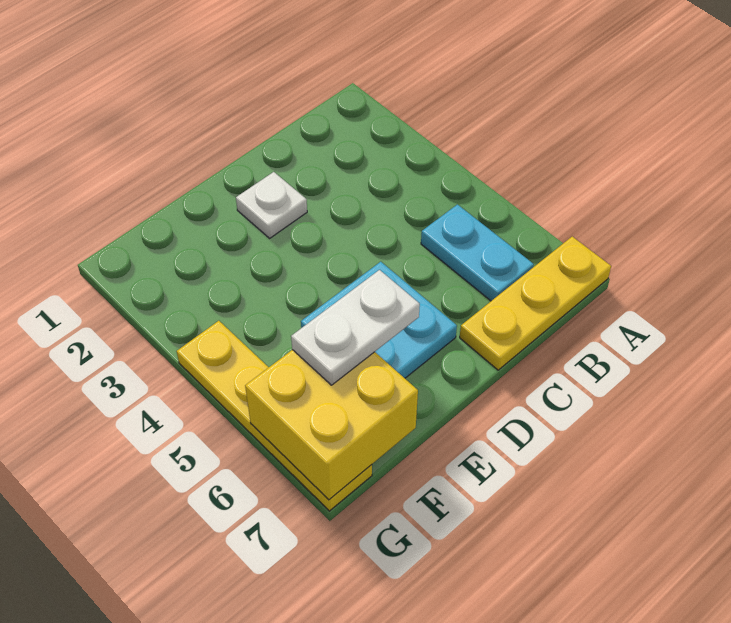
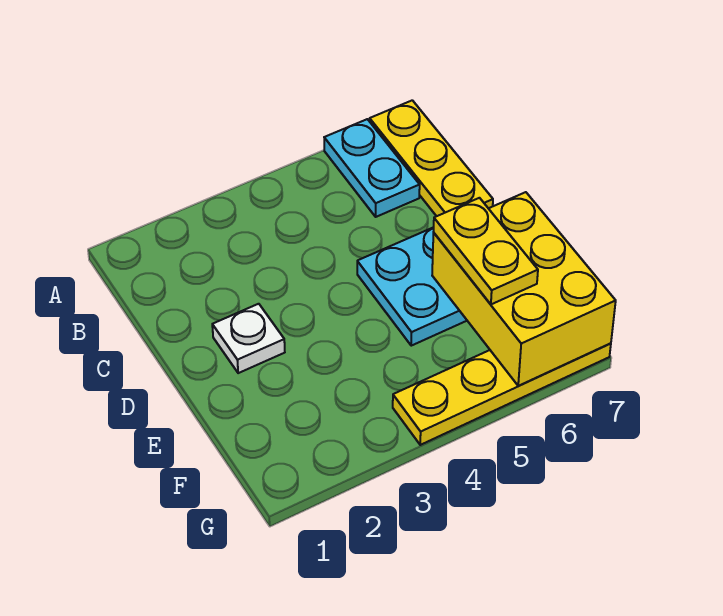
cyan plate B5:B6 level 1 -> cyan plate A6:B6 level 1
white plate E6:F6 level 3 -> yellow plate E6:F6 level 3
yellow brick F6:G7 level 2 -> yellow brick E6:G7 level 2

